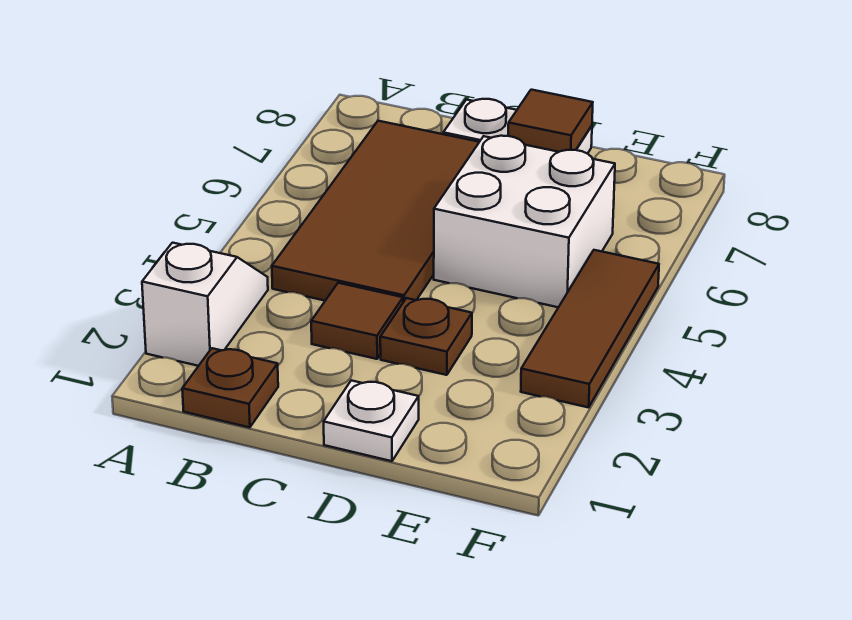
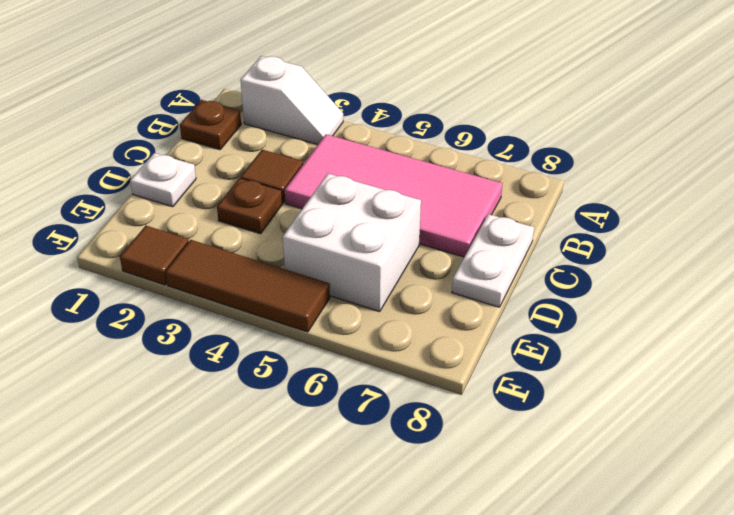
brown tile B4:C7 level 1 -> pink tile B4:C7 level 1
brown tile D8 level 2 -> brown tile F2 level 1

